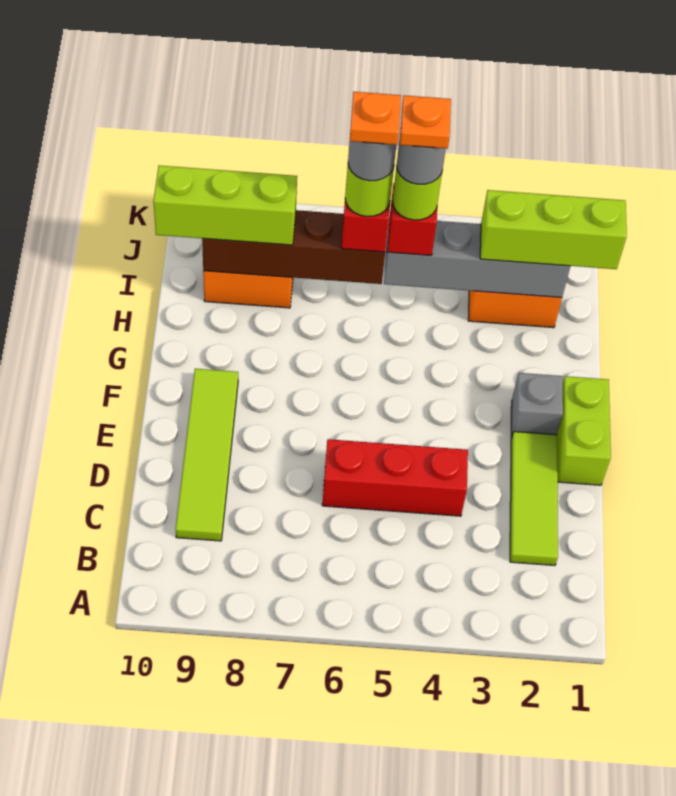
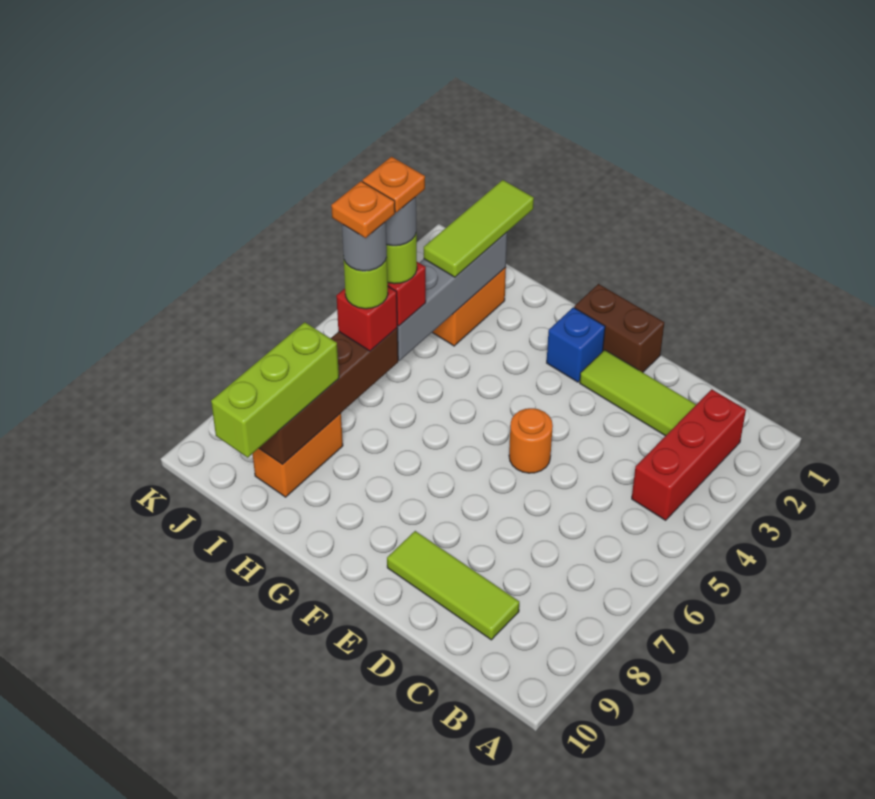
lime tile C9:F9 level 1 -> lime tile C9:E9 level 1
red brick D4:D6 level 1 -> red brick B2:B4 level 1
lime brick E1:F1 level 1 -> brown brick E1:F1 level 1
none -> orange round brick E5 level 1
grey brick F2 level 1 -> blue brick F2 level 1
lime brick I1:I3 level 3 -> lime tile I1:I3 level 3

